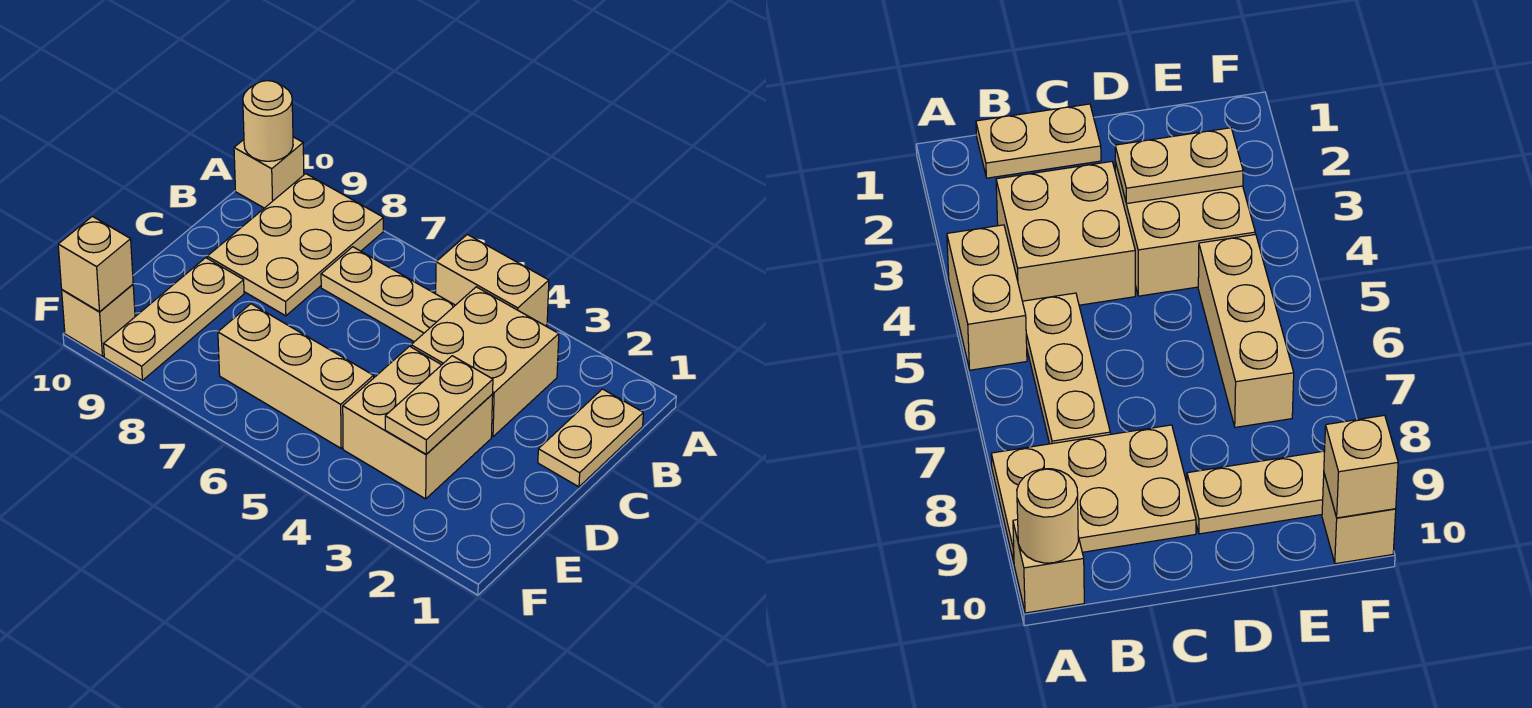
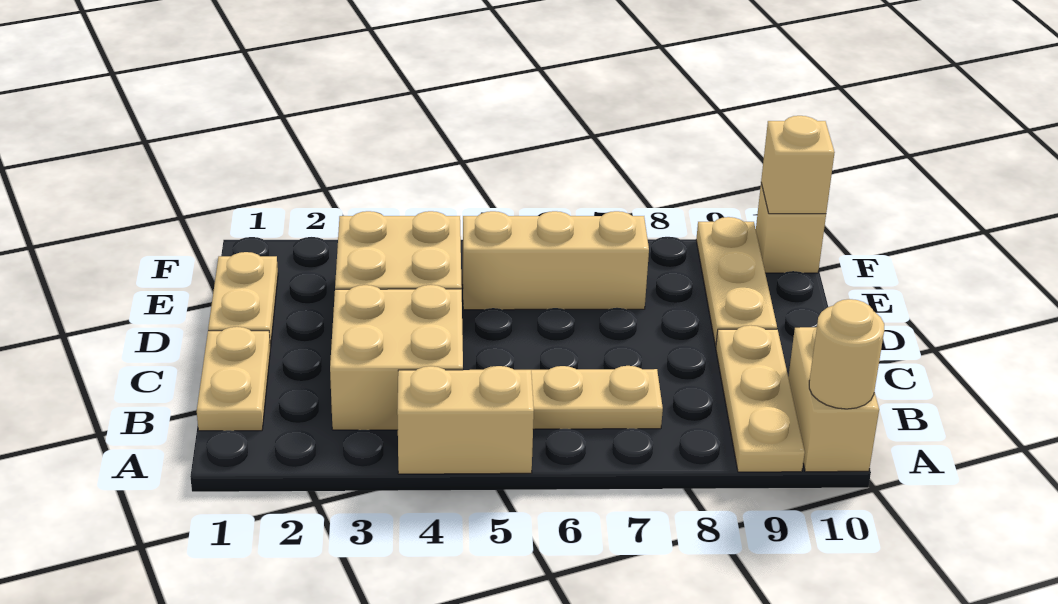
tan plate A8:C9 level 1 -> tan plate A9:C9 level 1
tan brick A10 level 1 -> tan brick A10:B10 level 1
tan plate D3:E3 level 2 -> tan plate D1:E1 level 1

